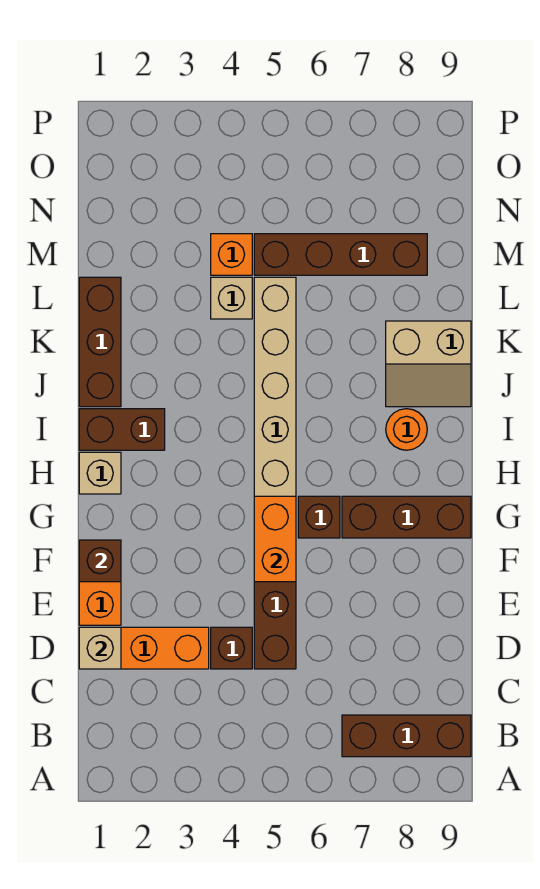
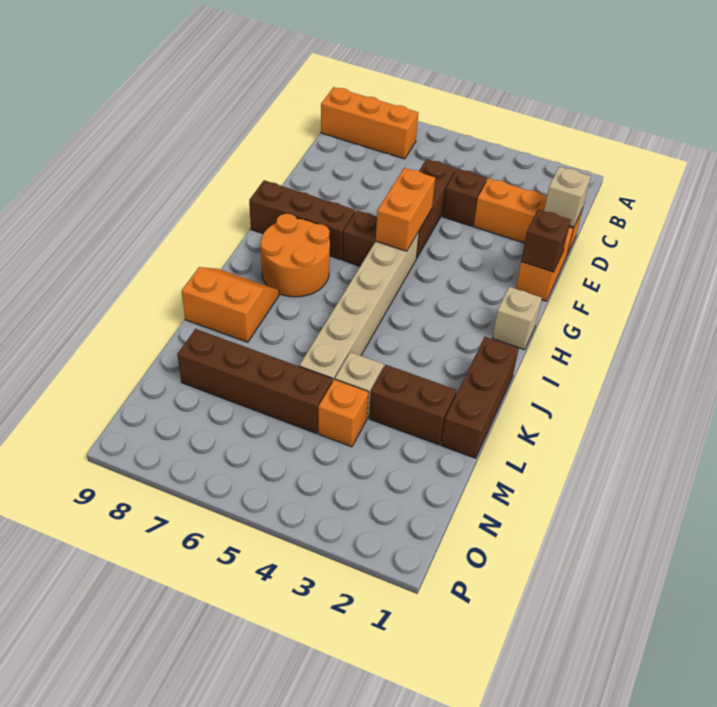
brown brick B7:B9 level 1 -> orange brick B7:B9 level 1
brown brick I1:I2 level 1 -> brown brick L2:L3 level 1
orange round brick I8 level 1 -> orange round brick H7:I8 level 1
tan slope J8:K9 level 1 top K -> orange slope J8:K9 level 1 top K

